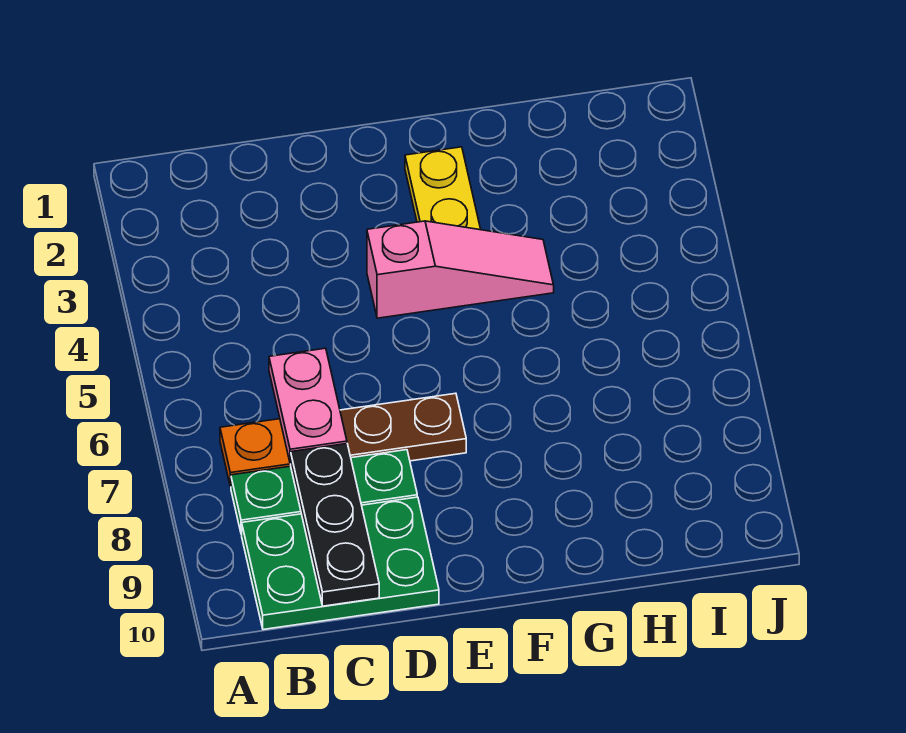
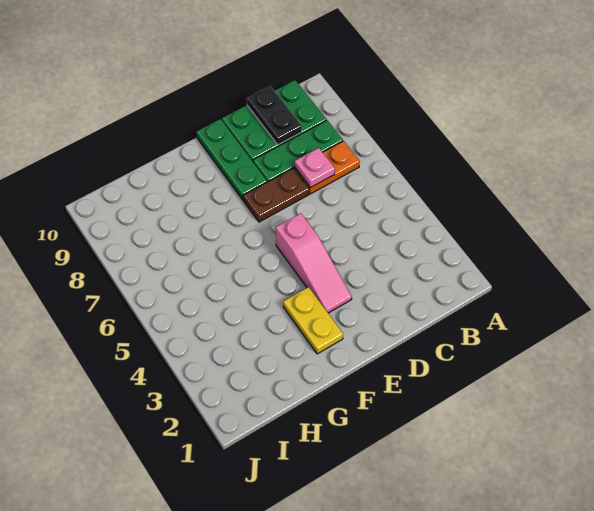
pink plate C6:C7 level 2 -> pink plate C7 level 2
black plate C8:C10 level 2 -> black plate C9:C10 level 2
pink slope E4:G4 level 1 top E -> pink slope E3:E5 level 1 top 5
none -> green plate E8:E10 level 1

